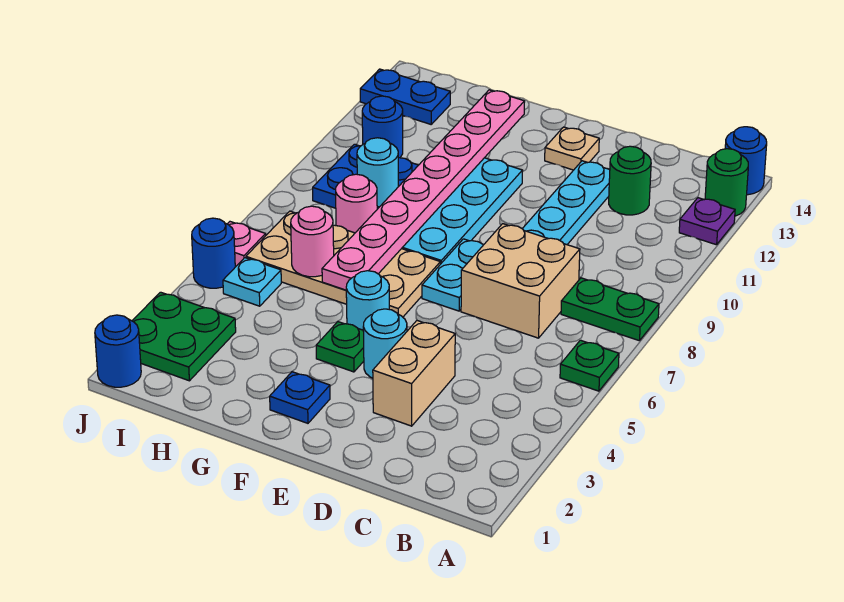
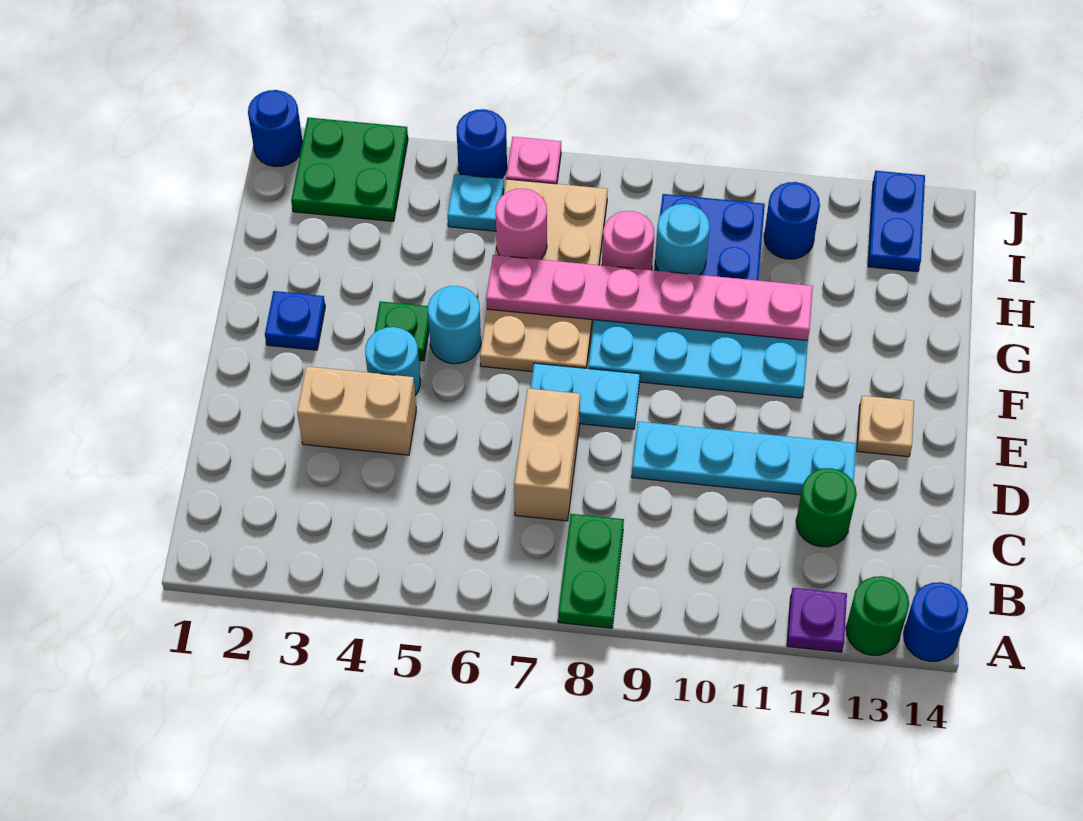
green plate A6 level 1 -> none
tan brick C7:D8 level 1 -> tan brick C7:D7 level 1
pink plate G6:G13 level 2 -> pink plate G6:G11 level 2

